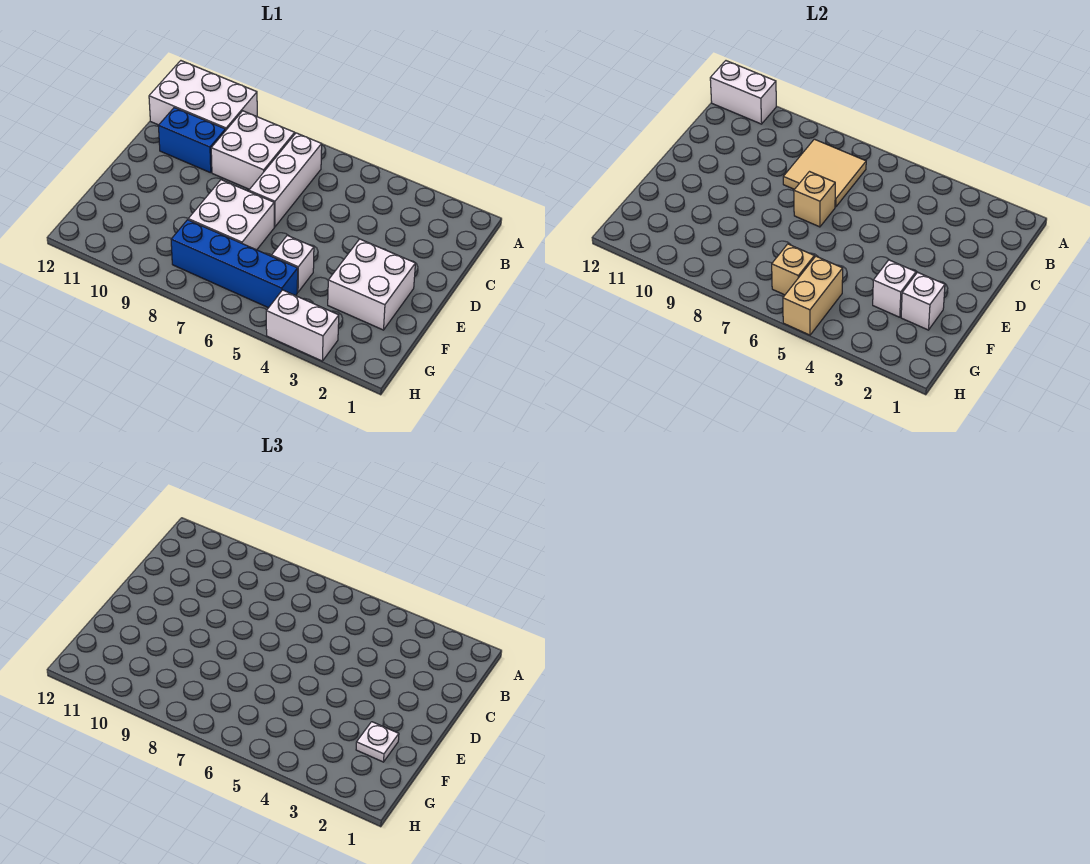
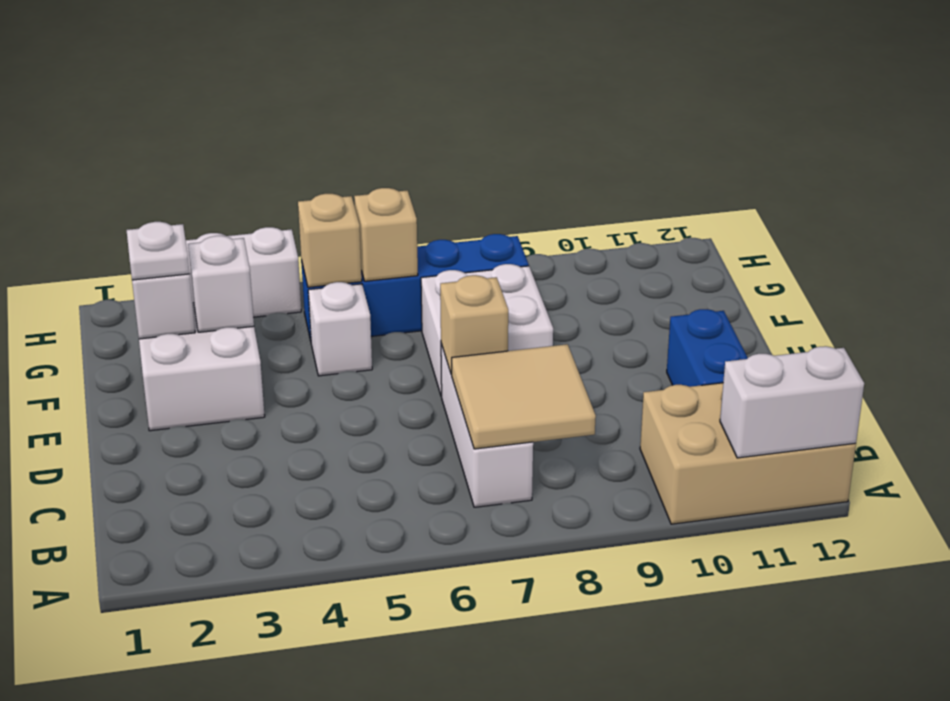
white brick A10:B12 level 1 -> tan brick A10:B12 level 1
white brick B8:C9 level 1 -> none
blue brick C10:C11 level 1 -> blue brick C11:D11 level 1
tan brick G5:H5 level 2 -> tan brick G5 level 2

